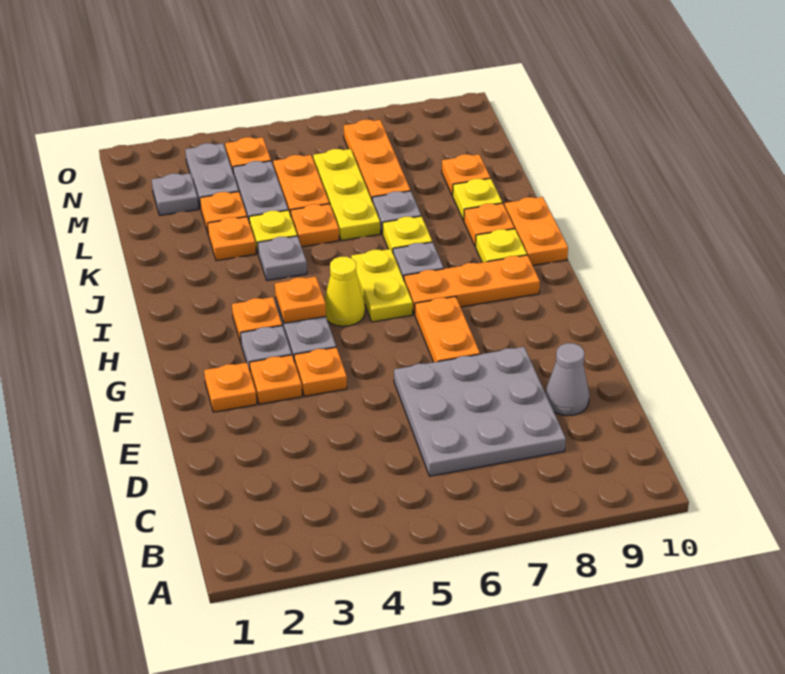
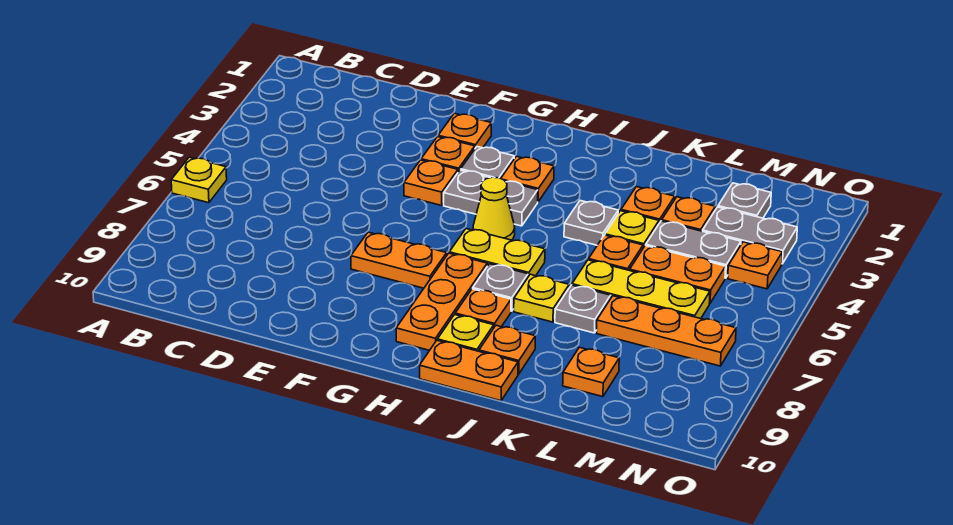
grey plate C6:E8 level 1 -> none
grey cone D9 level 1 -> none
orange plate H4 level 2 -> orange plate I8 level 1
yellow plate K9 level 1 -> yellow plate A6 level 1

